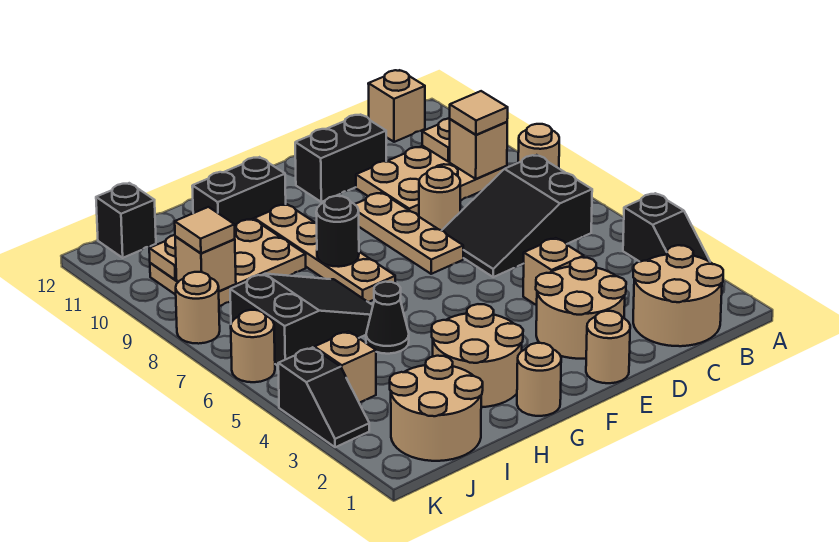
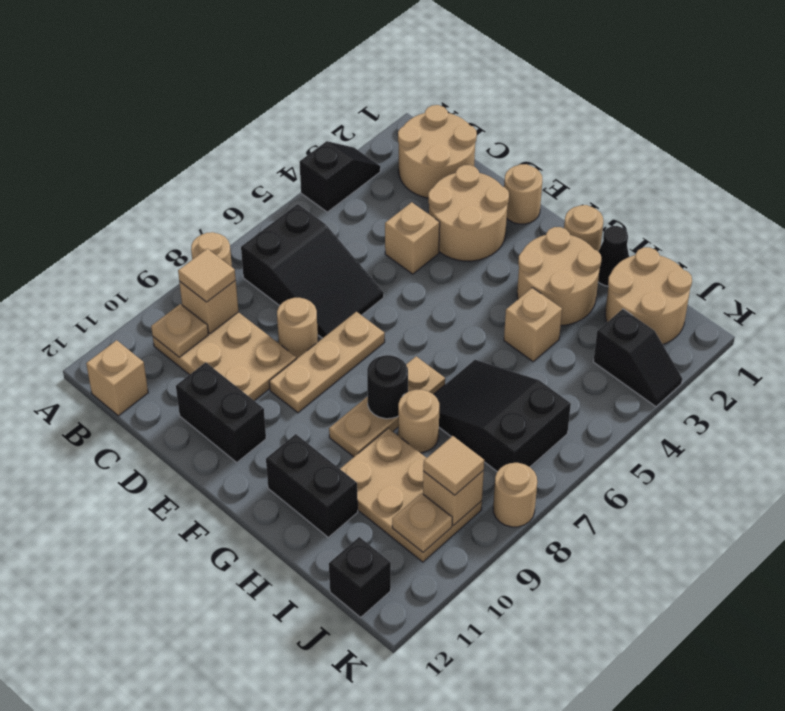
tan plate G7:G10 level 1 -> tan plate G7:G9 level 1
black cone H5 level 1 -> black cone H1 level 1
tan brick J4 level 1 -> tan brick H4 level 1
black slope K3:K4 level 1 top 4 -> black slope J3:K3 level 1 top J
tan round brick K6 level 1 -> tan round brick H8 level 1

